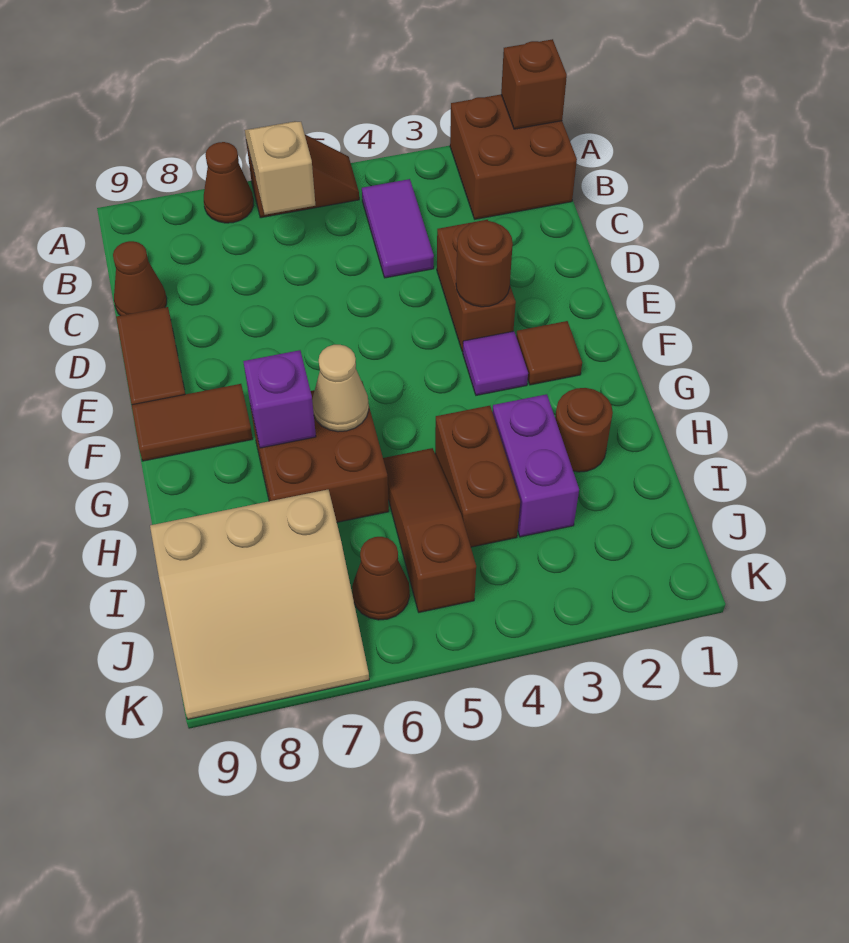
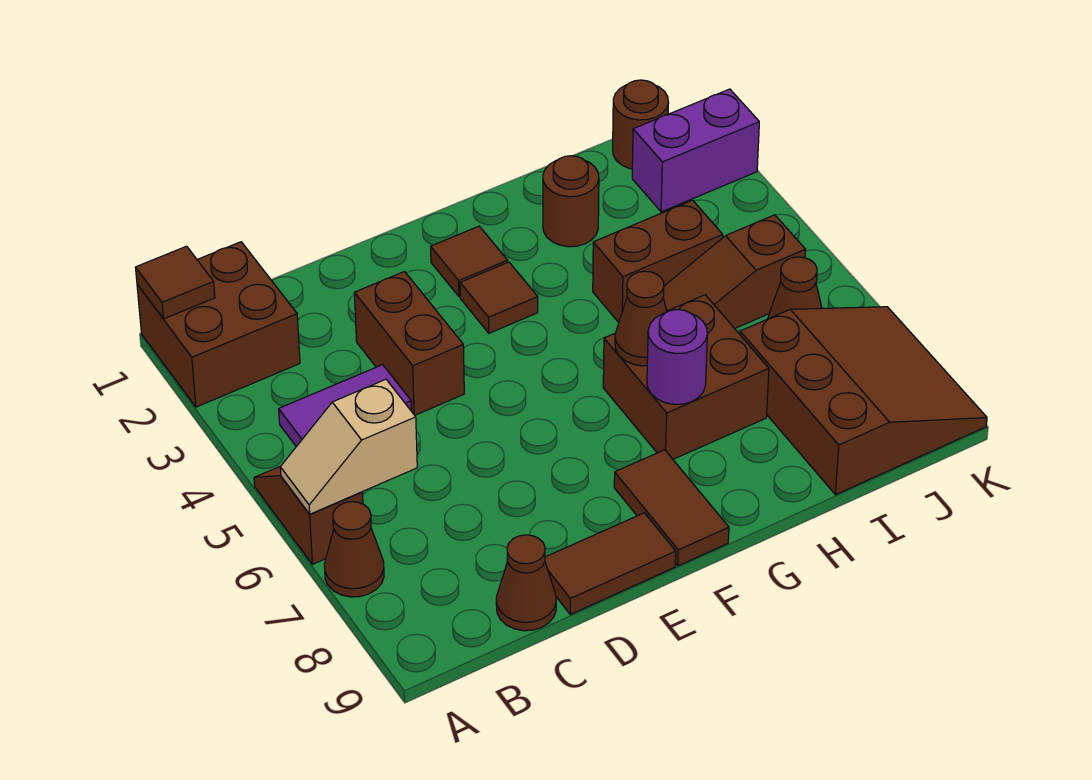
brown brick A1 level 2 -> brown tile A1 level 2
brown brick D3:E3 level 1 -> brown brick D3:D4 level 1
brown round brick E3 level 2 -> brown round brick J1 level 1
purple tile F3 level 1 -> brown tile F3 level 1
tan cone G6 level 2 -> brown cone G6 level 2
purple brick G7 level 2 -> purple round brick G7 level 2
purple brick H3:I3 level 1 -> purple brick J2:K2 level 1
tan slope I7:K9 level 1 top I -> brown slope I7:K9 level 1 top I

